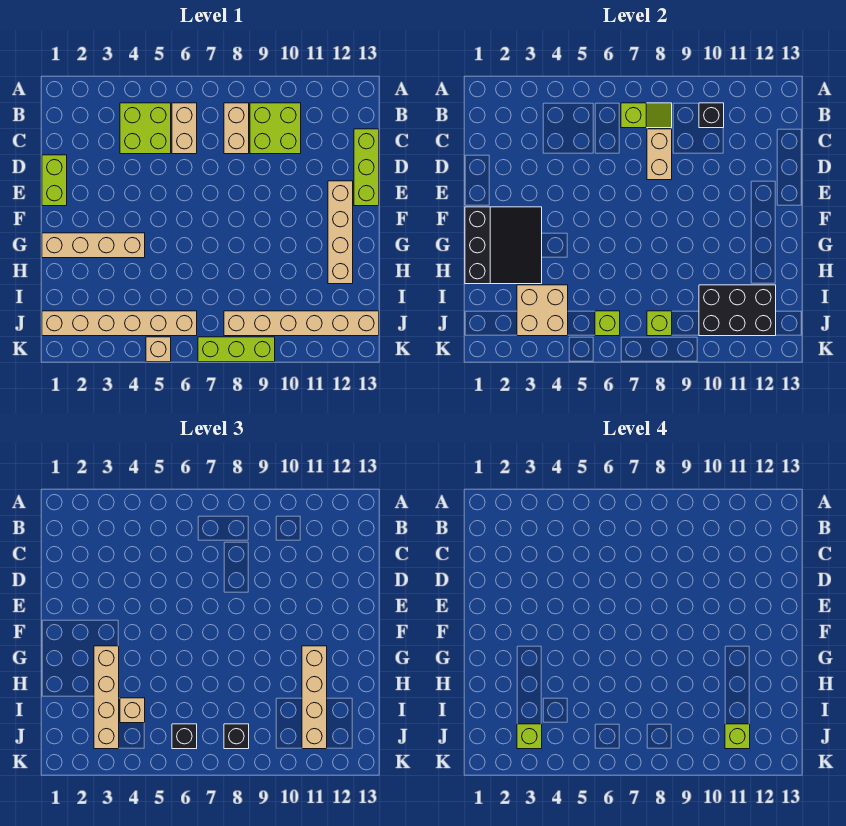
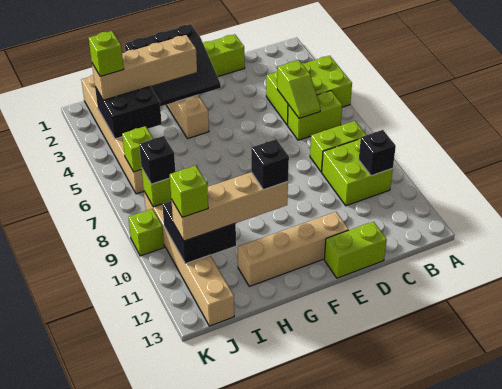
lime brick B4:C5 level 1 -> lime brick A4:C5 level 1
tan brick B6:C6 level 1 -> lime brick B6:C6 level 1
lime slope B7:B8 level 2 top 7 -> lime slope C5:C6 level 2 top 5
tan brick B8:C8 level 1 -> lime brick B8:C8 level 1
tan brick C8:D8 level 2 -> none
lime brick C13:E13 level 1 -> lime brick D13:E13 level 1
tan brick I3:J4 level 2 -> black brick I3:J4 level 2
tan brick I4 level 3 -> none
black brick I10:J12 level 2 -> black brick I10:J11 level 2
black brick J6 level 3 -> black brick G11 level 4
tan brick K5 level 1 -> none
lime brick K7:K9 level 1 -> lime brick K9 level 1

